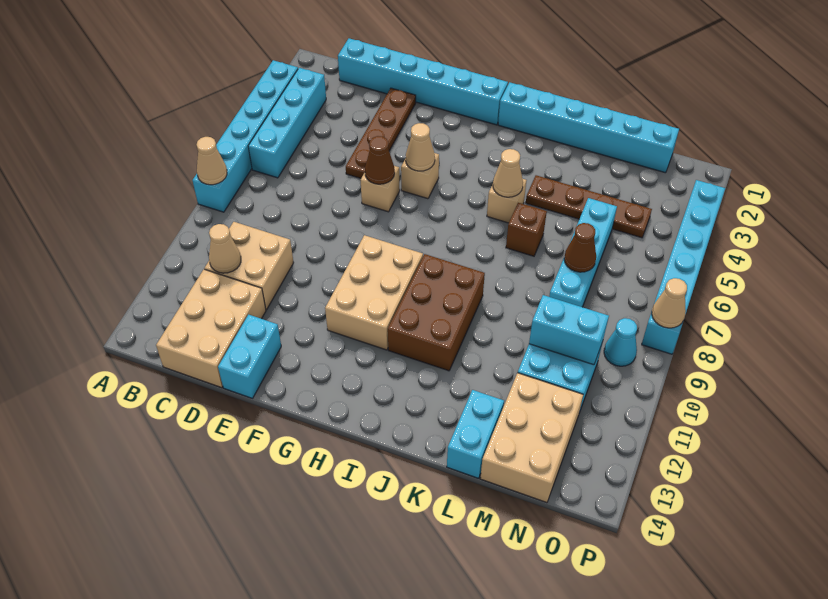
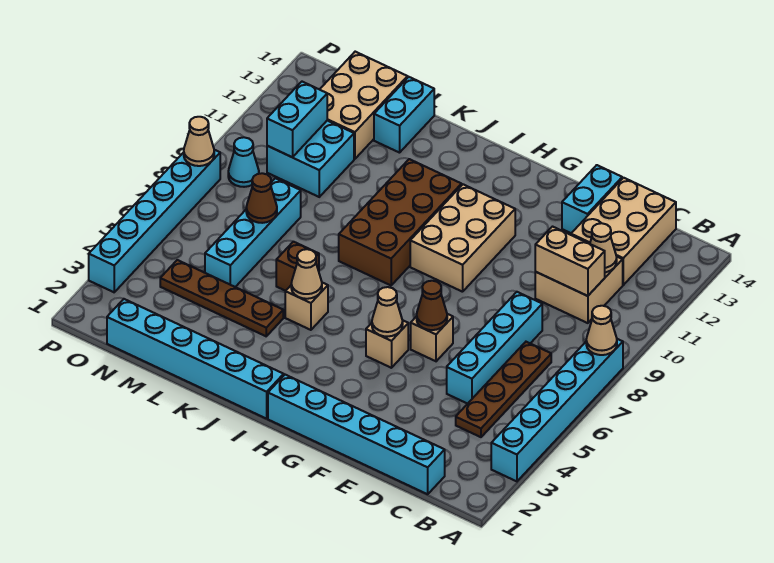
cyan brick B3:B6 level 1 -> cyan brick D5:D8 level 1
none -> tan brick C10:D10 level 2
brown plate E2:E5 level 1 -> brown plate C4:C7 level 1
brown brick I9:J11 level 1 -> brown brick I8:J11 level 1
cyan brick M10:N10 level 2 -> cyan brick N10:N11 level 2

